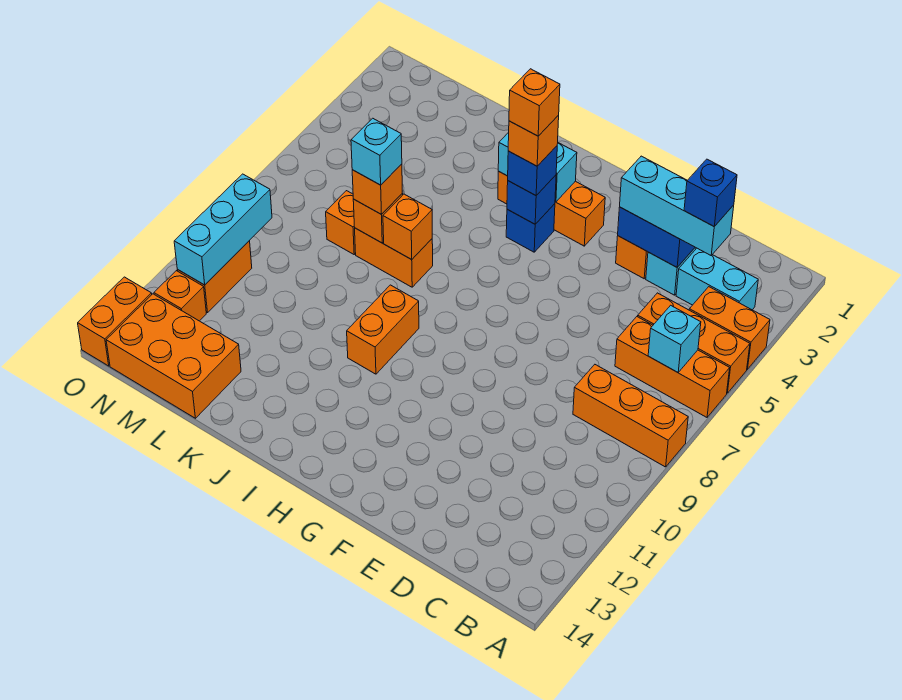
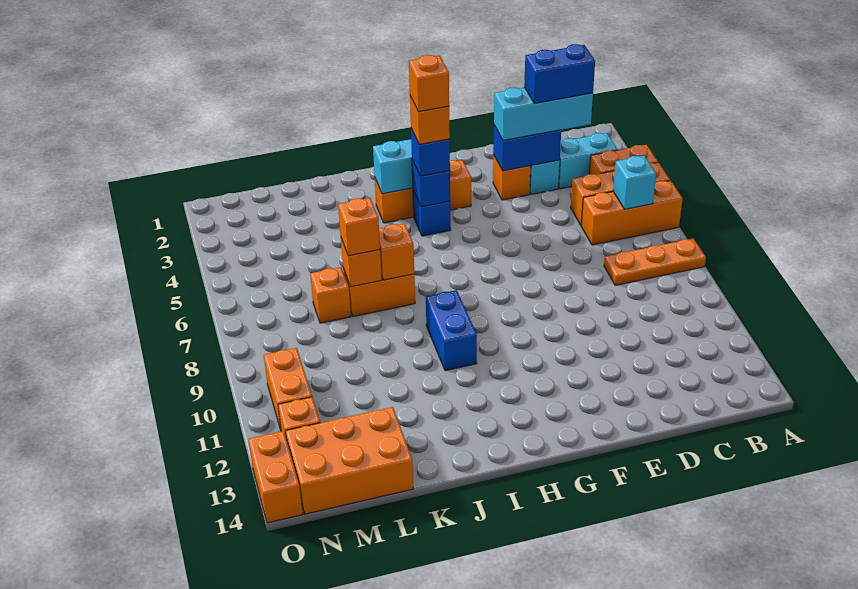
orange brick A8:C8 level 1 -> orange plate A8:C8 level 1
blue brick C3 level 4 -> blue brick C3:D3 level 4
orange brick I9:I10 level 1 -> blue brick I9:I10 level 1
cyan brick K7 level 4 -> none
cyan brick N9:N11 level 2 -> none

